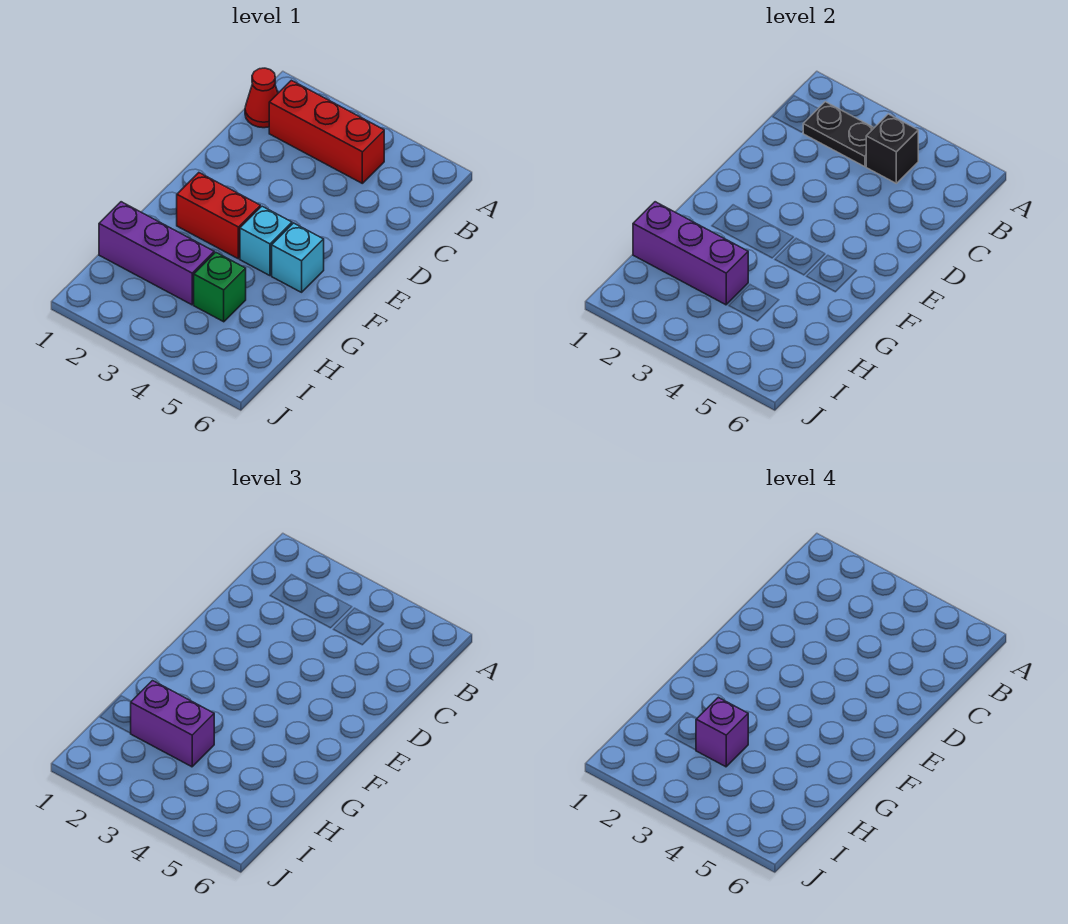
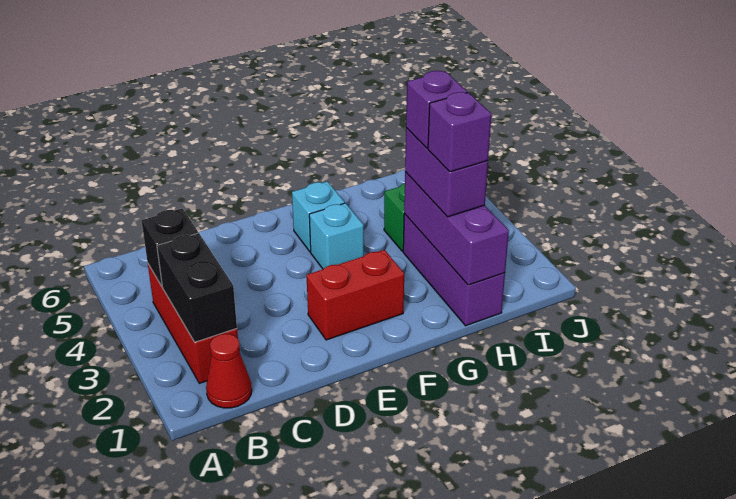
black plate B2:B3 level 2 -> black brick B2:B3 level 2
red brick F2:F3 level 1 -> red brick E2:F2 level 1
none -> purple brick H2 level 4

